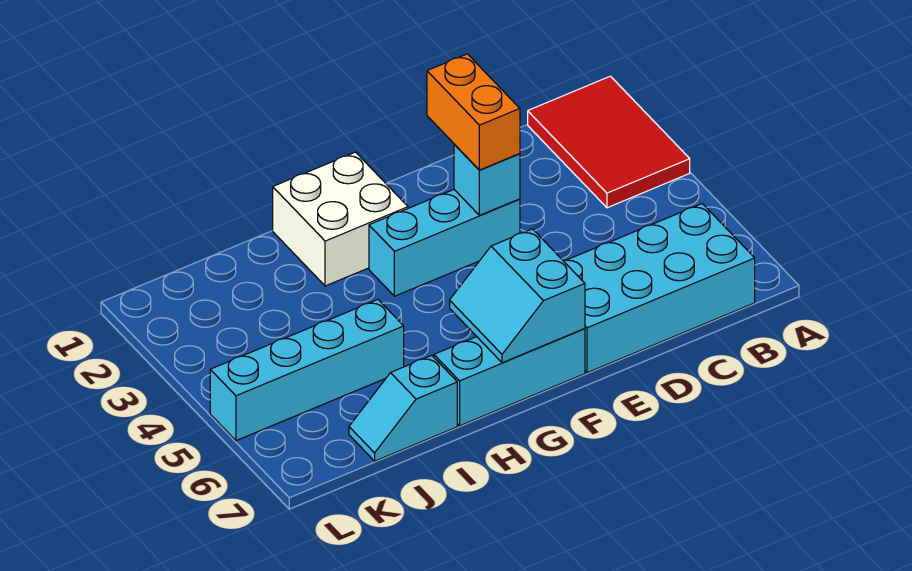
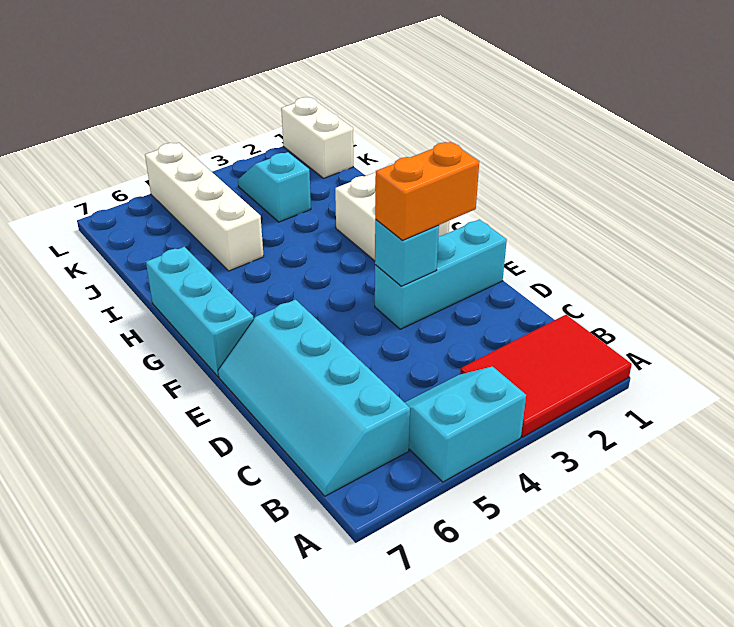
cyan brick B6:E7 level 1 -> cyan slope B6:E7 level 1 top 6
cyan brick E3:G3 level 1 -> cyan brick E1:E3 level 1
cyan slope F6:G7 level 2 top F -> cyan slope A4:B5 level 1 top A
cyan brick I5:L5 level 1 -> white brick I5:L5 level 1
cyan slope I7:J7 level 1 top I -> cyan slope J3:K3 level 1 top J
none -> white brick K1:L1 level 1

